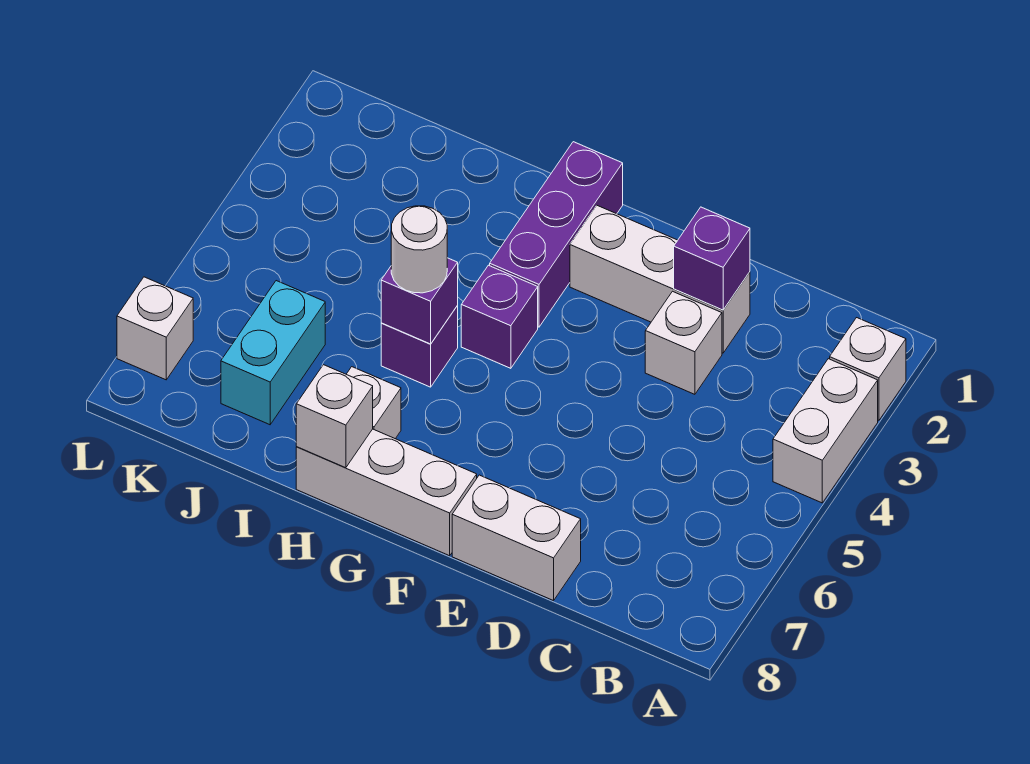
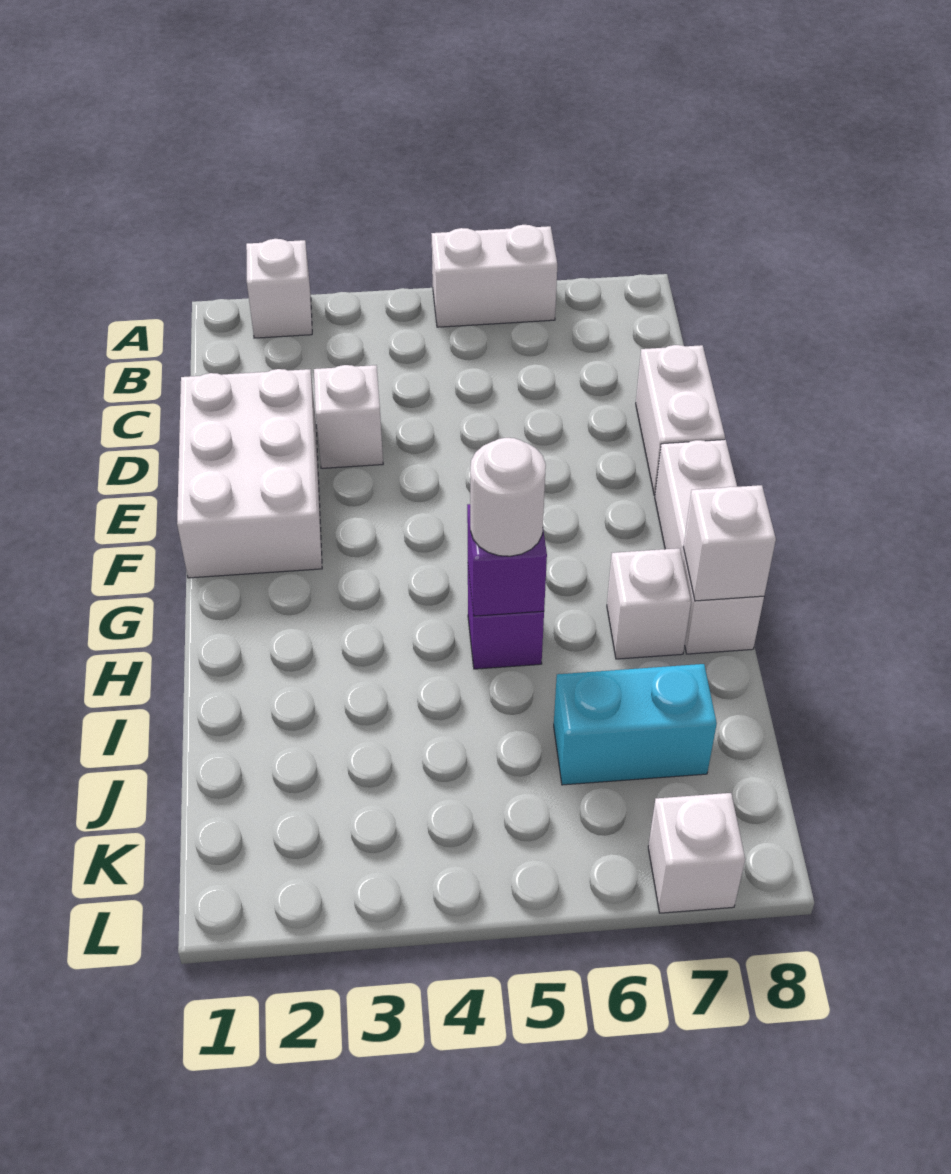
white brick A3:A4 level 1 -> white brick A5:A6 level 1
white brick D2:F2 level 1 -> white brick D1:F2 level 1
purple brick D2 level 2 -> none
purple brick G1:G3 level 1 -> none
purple brick G4 level 1 -> none

